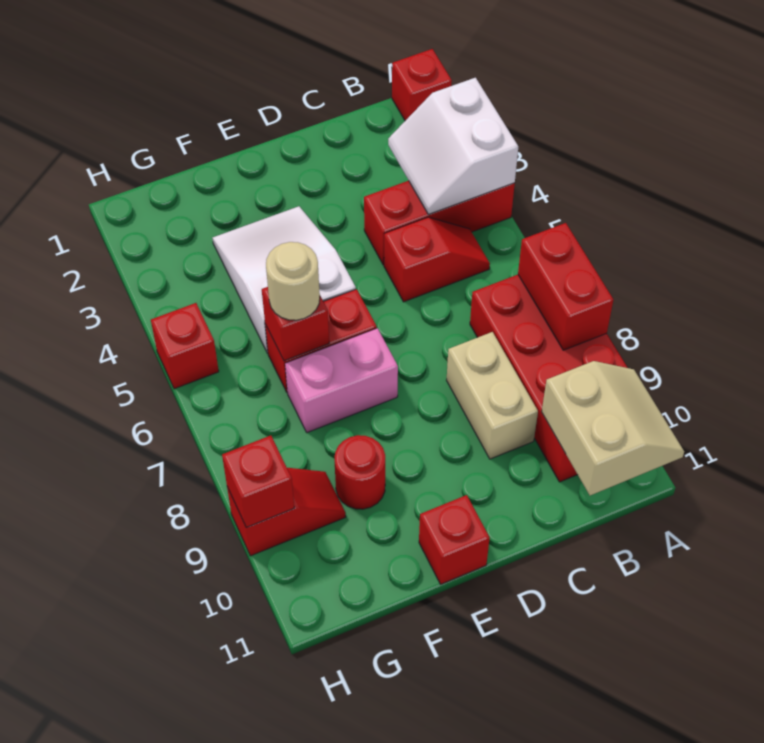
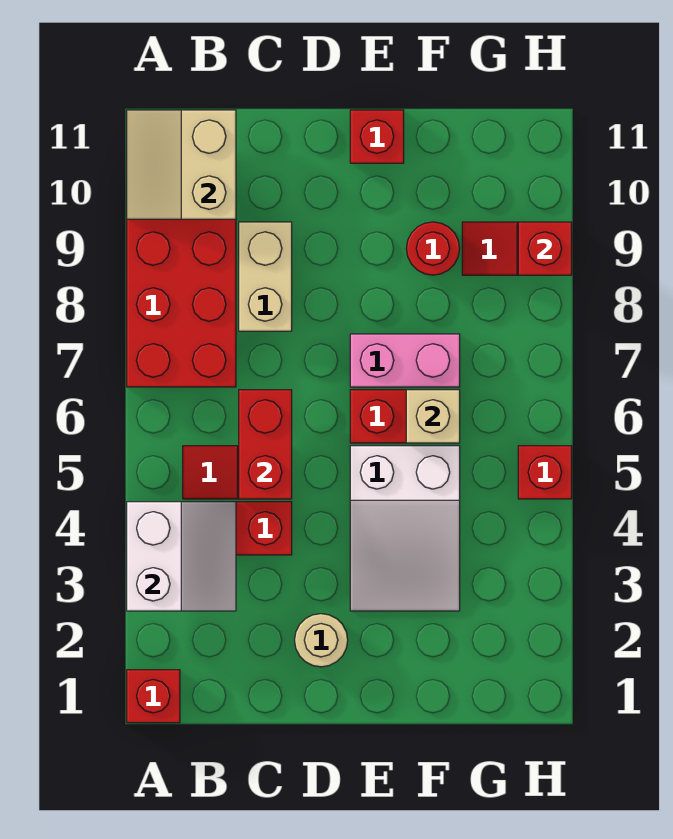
red brick A7:A8 level 2 -> red brick C5:C6 level 2
red brick F6 level 2 -> tan brick F6 level 2
tan round brick F6 level 3 -> tan round brick D2 level 1

